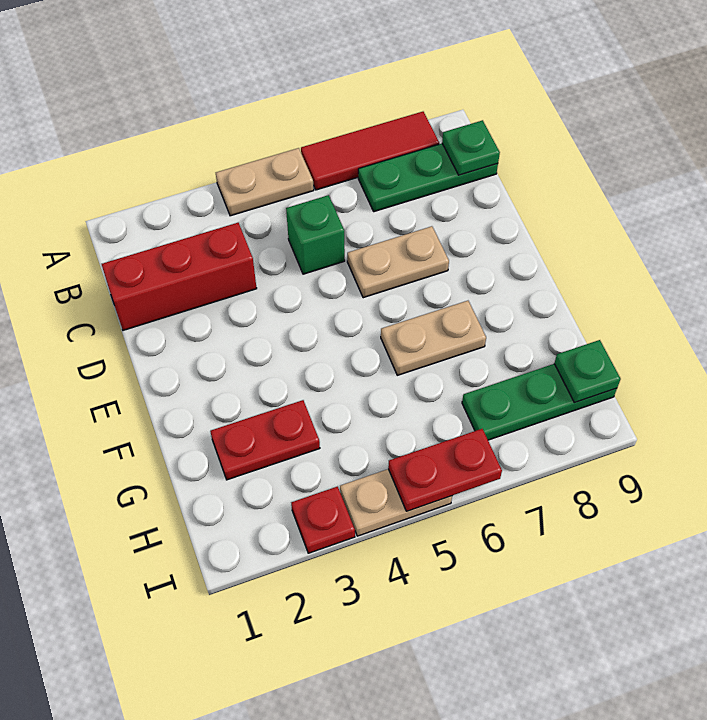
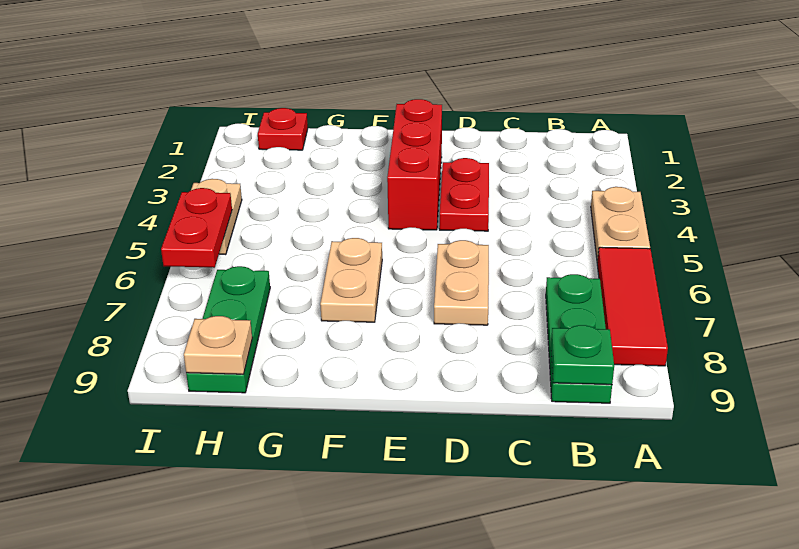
red brick C1:C3 level 1 -> red brick E2:E4 level 1
green brick C5 level 1 -> none
red plate G2:G3 level 1 -> red plate D3:D4 level 1
green plate H9 level 2 -> tan plate H9 level 2
red plate I3 level 1 -> red plate H1 level 1

